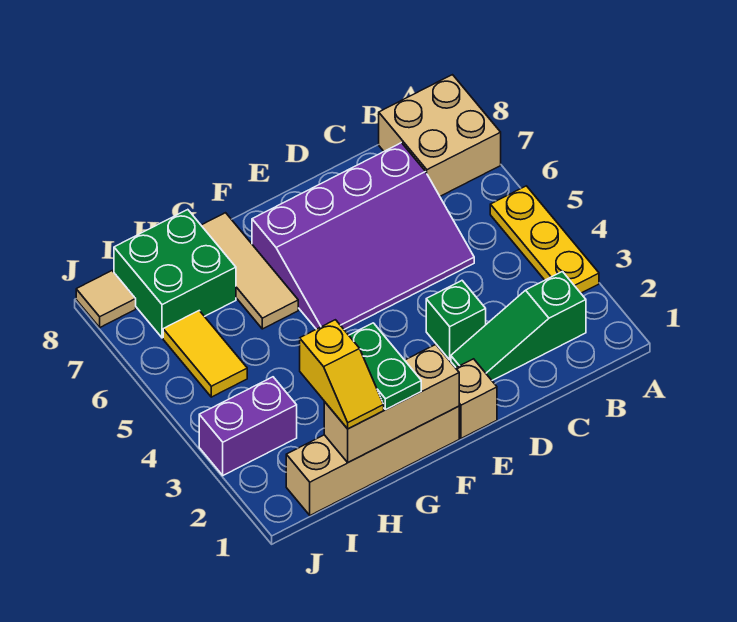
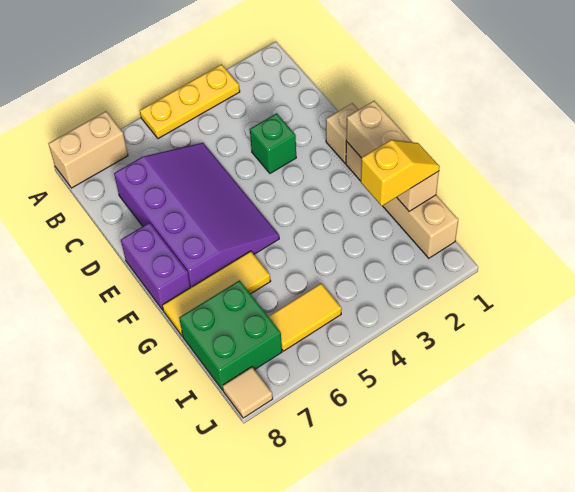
tan brick A7:B8 level 1 -> tan brick A7:A8 level 1
green slope B2:D2 level 1 top B -> none
green plate G1:G2 level 3 -> none
tan tile G6:G8 level 1 -> yellow tile G6:G8 level 1
purple brick I3:J3 level 1 -> purple brick E8:F8 level 1

